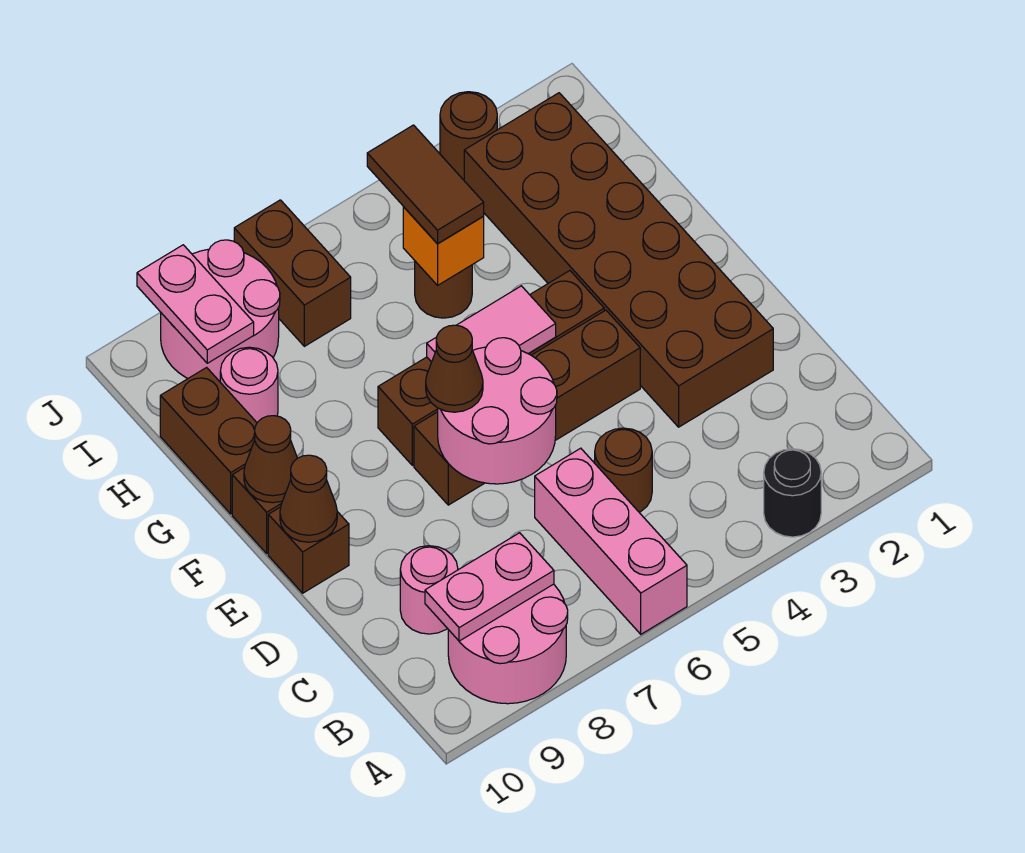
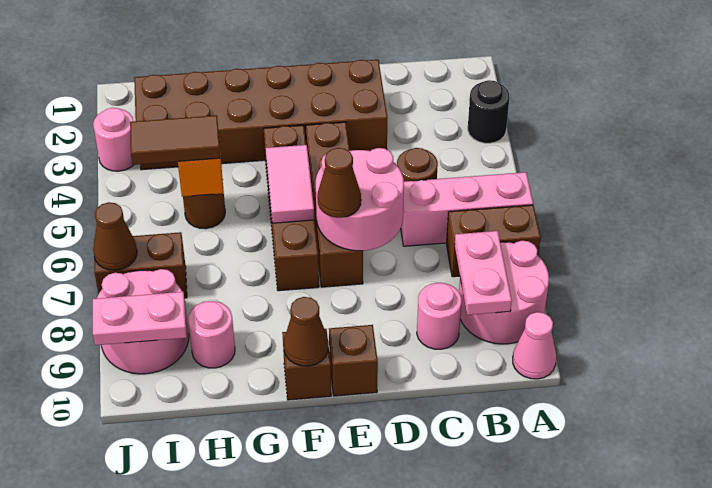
none -> pink cone A10 level 1
brown cone E10 level 2 -> brown cone J7 level 2
brown brick G10:H10 level 1 -> brown brick A7:B7 level 1
brown round brick J3 level 1 -> pink round brick J3 level 1

